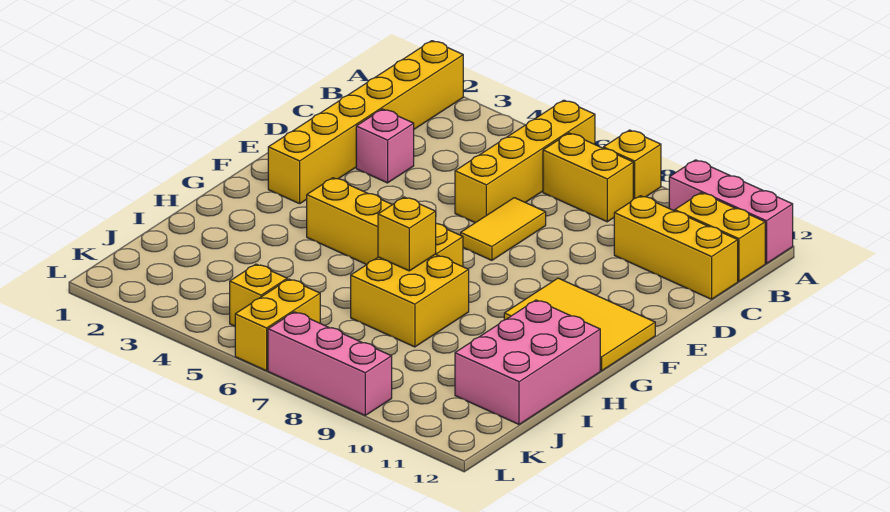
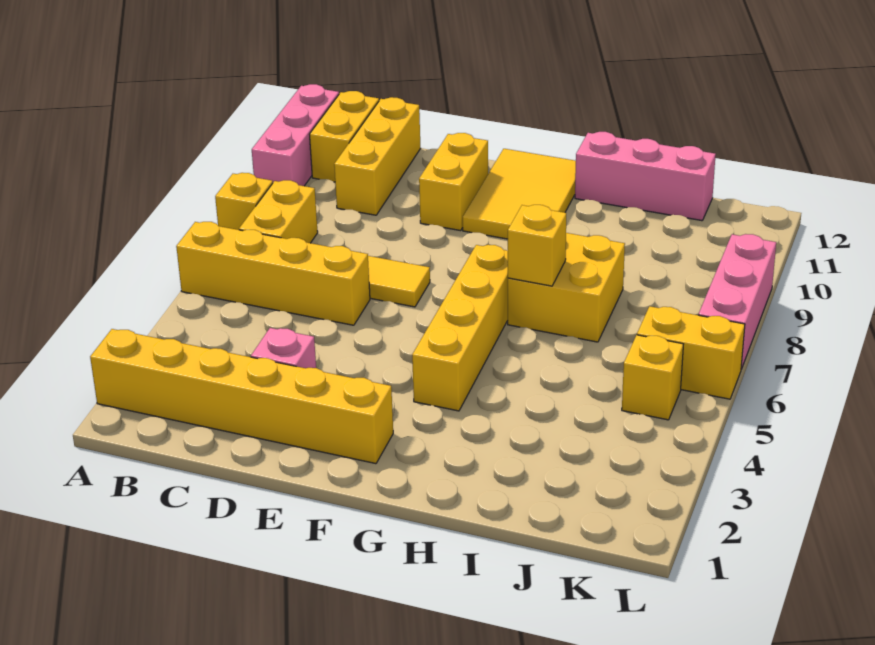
none -> yellow brick E10:E11 level 1
pink brick H11:J12 level 1 -> pink brick H12:J12 level 1

